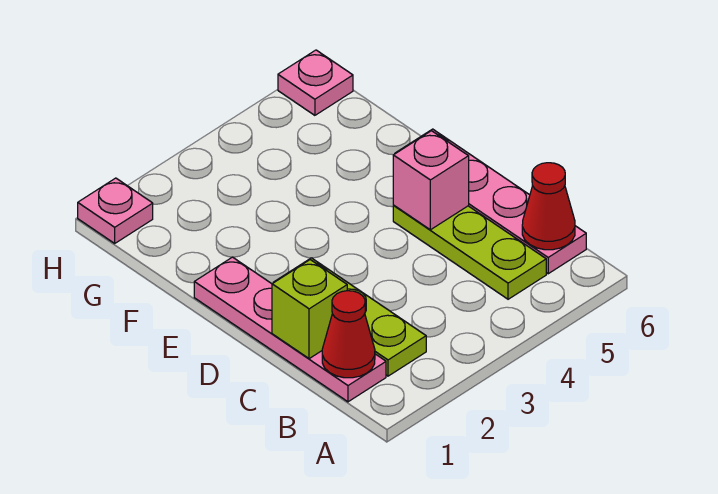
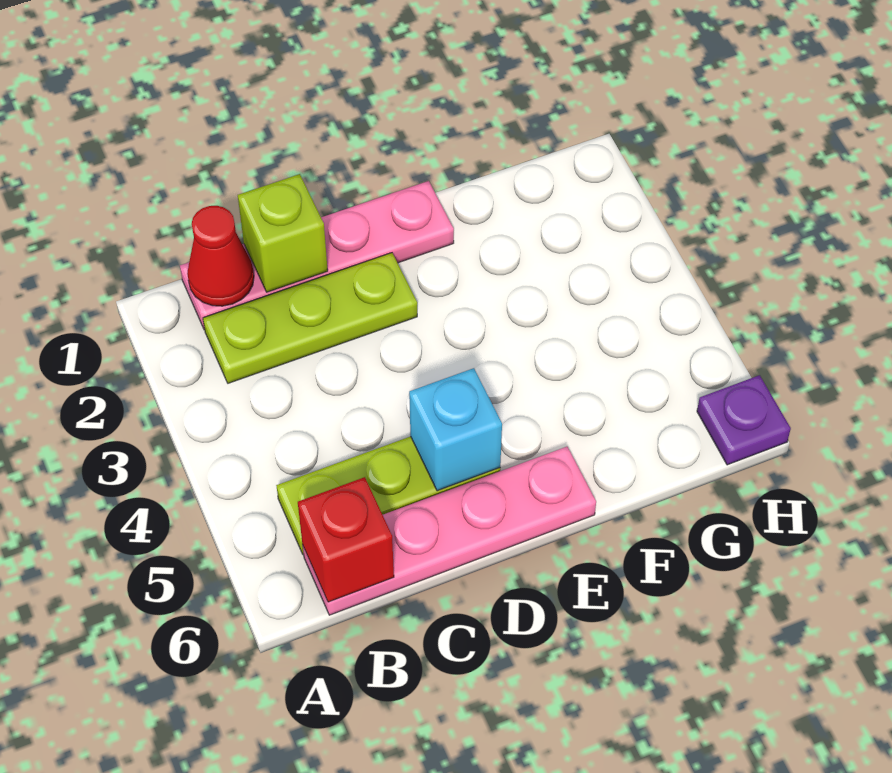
red cone B6 level 2 -> red brick B6 level 2
pink brick D5 level 2 -> cyan brick D5 level 2
pink plate H1 level 1 -> none
pink plate H6 level 1 -> purple plate H6 level 1

